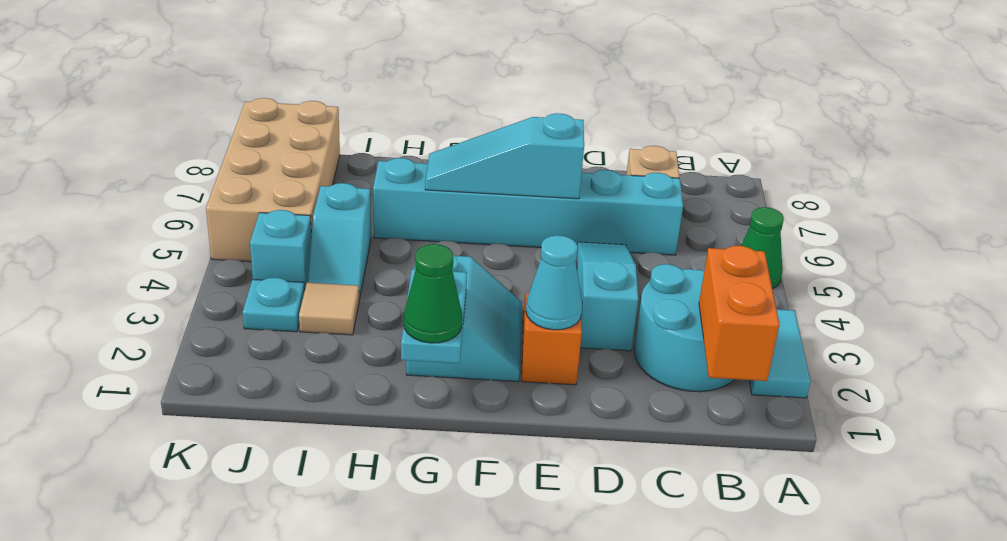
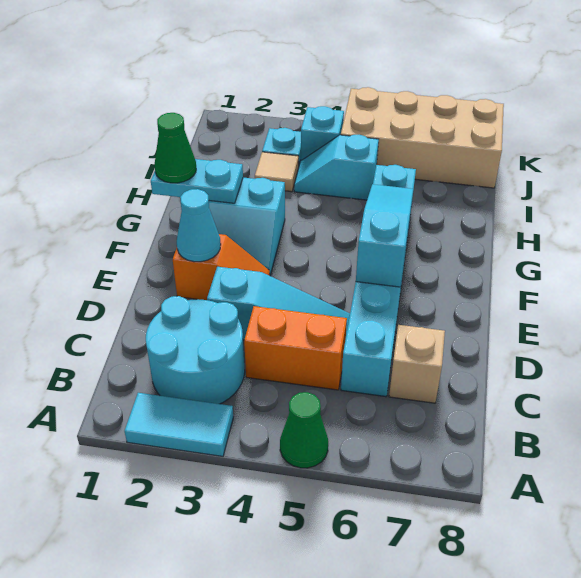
orange brick B1:B2 level 2 -> orange brick C4:C5 level 1

